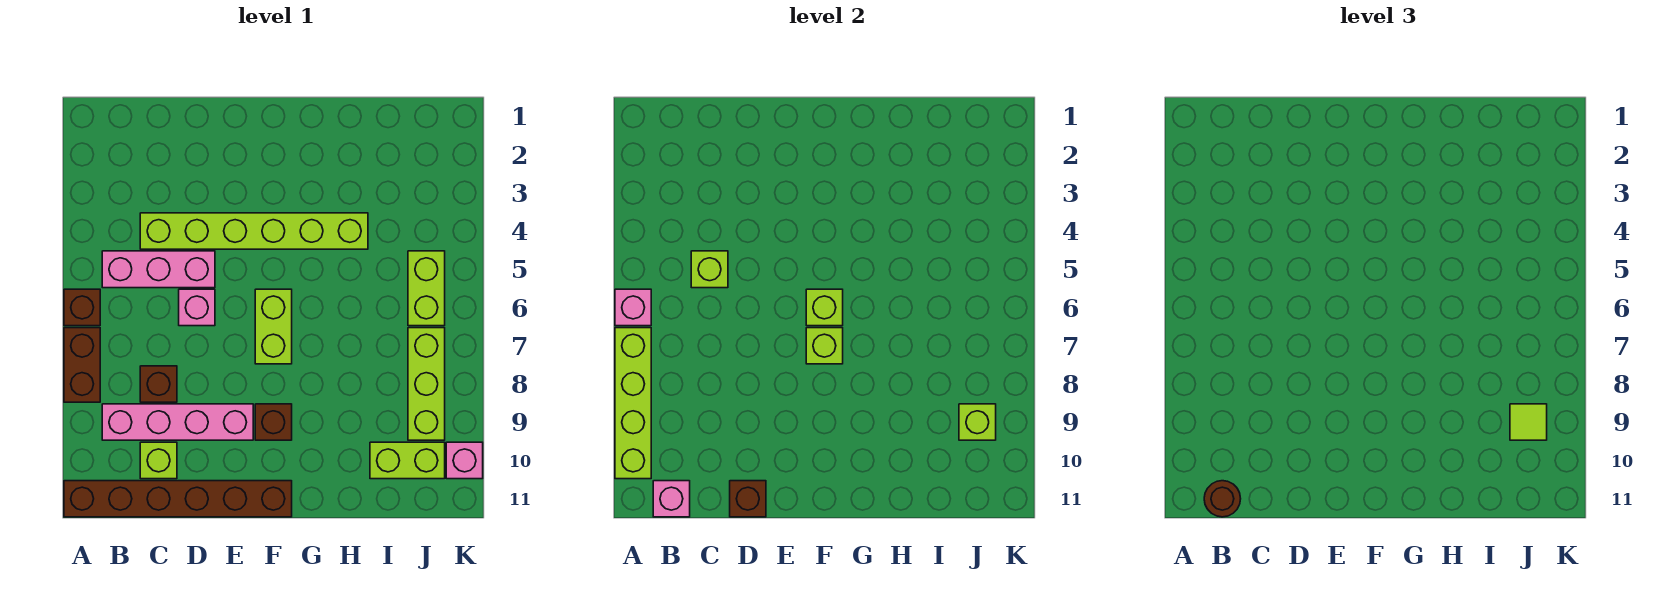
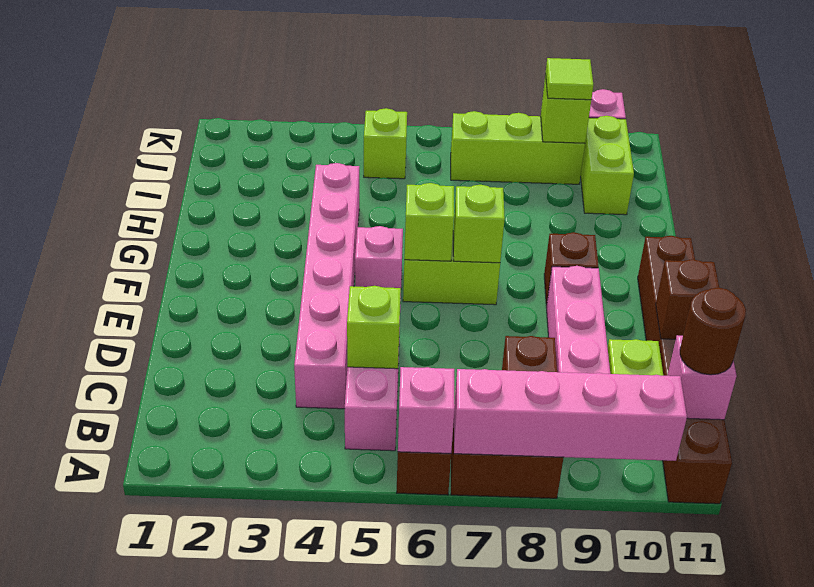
lime brick A7:A10 level 2 -> pink brick A7:A10 level 2
lime brick C4:H4 level 1 -> pink brick C4:H4 level 1
pink brick D6 level 1 -> pink brick F5 level 1
lime brick J5:J6 level 1 -> lime brick J5 level 1

